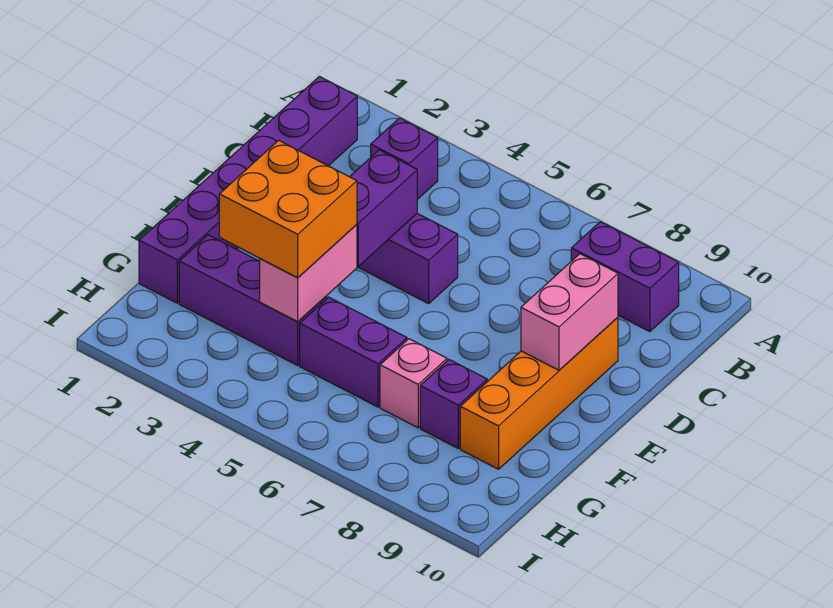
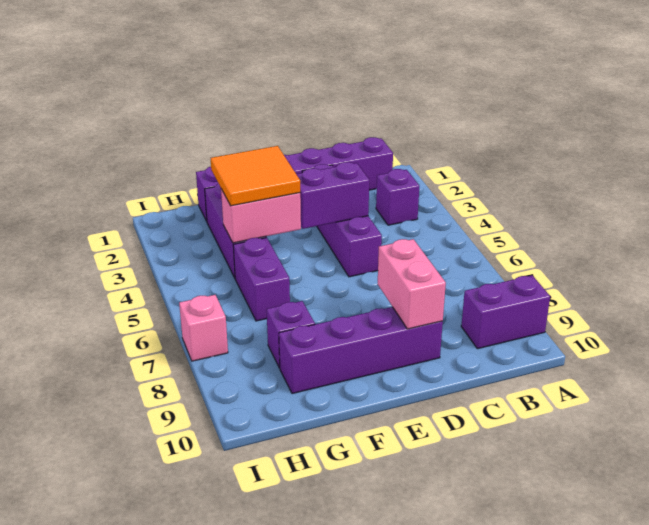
purple brick B8:B9 level 1 -> purple brick A9:B9 level 1
orange brick D9:G9 level 1 -> purple brick D9:G9 level 1
pink brick D9:E9 level 2 -> pink brick D8:D9 level 2
orange brick F3:G4 level 3 -> orange tile F3:G4 level 3
pink brick G7 level 1 -> pink brick I7 level 1

